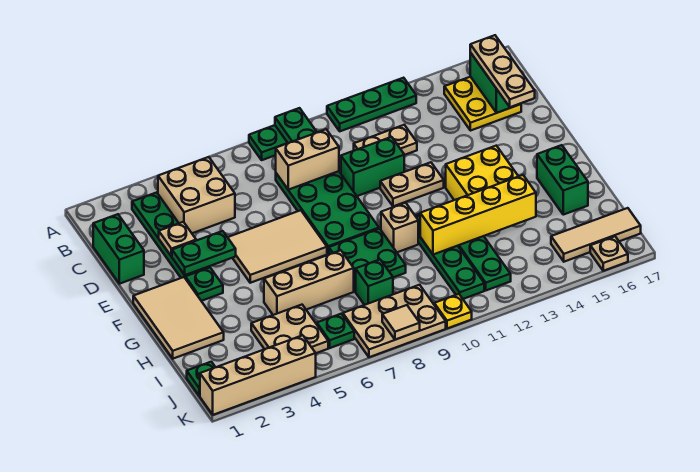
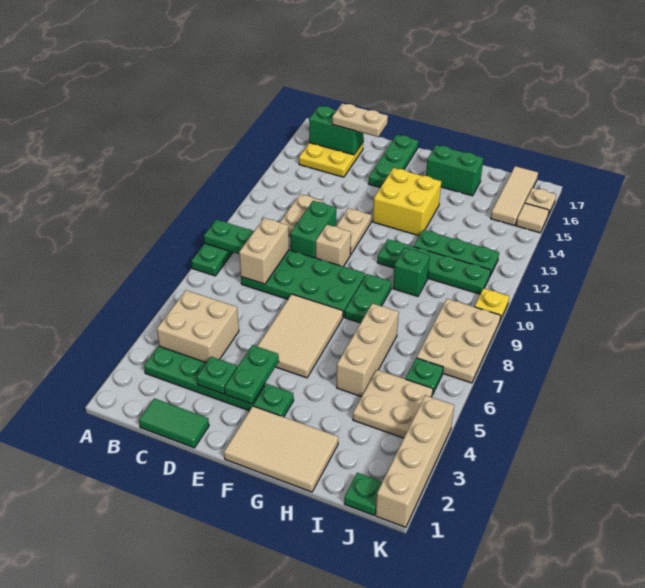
green plate A11:A13 level 1 -> green plate E15:E17 level 1
tan plate B16:D16 level 3 -> tan plate C16:D16 level 3
green brick C1:D1 level 1 -> green tile C1:D1 level 1
tan plate D3 level 2 -> green plate D3 level 2
green plate G8:H9 level 1 -> green plate G8:G9 level 1
tan brick G10 level 1 -> tan brick E10 level 1
yellow brick H11:H14 level 2 -> none
green brick I8 level 1 -> green brick H10 level 1
tan tile K8 level 2 -> tan tile K15 level 1

